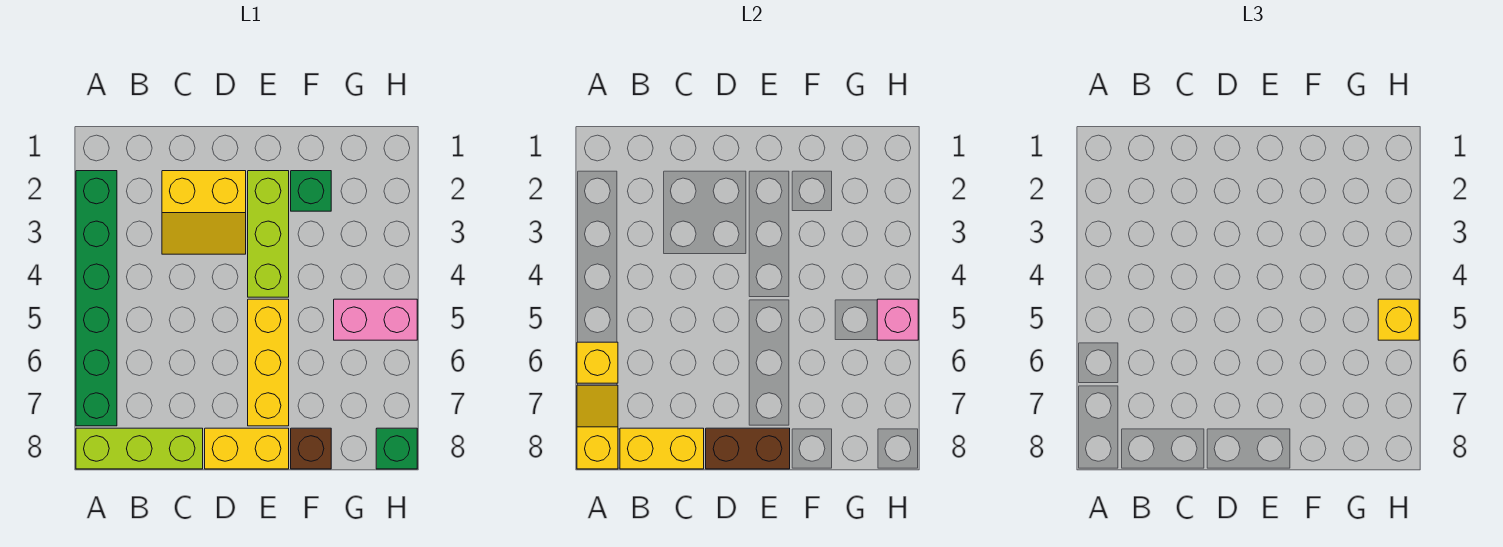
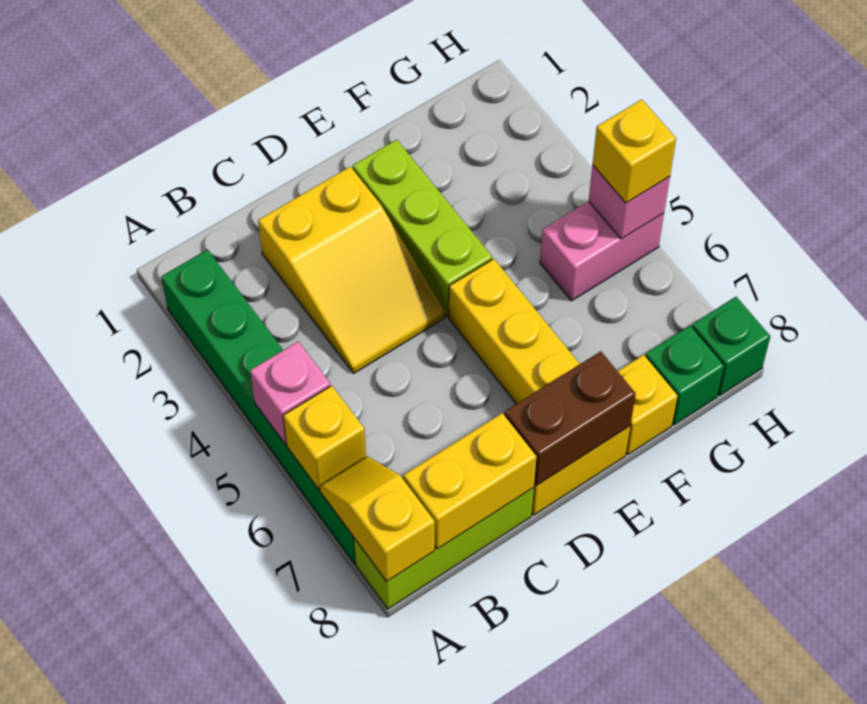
none -> pink brick A5 level 2
yellow slope C2:D3 level 1 top 2 -> yellow slope C2:D4 level 1 top 2
green brick F2 level 1 -> green brick G8 level 1
brown brick F8 level 1 -> yellow brick F8 level 1

